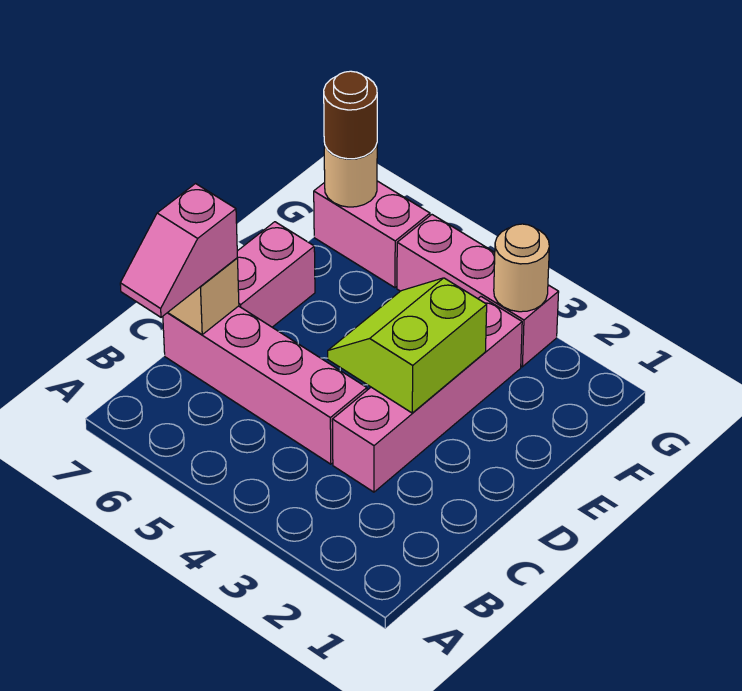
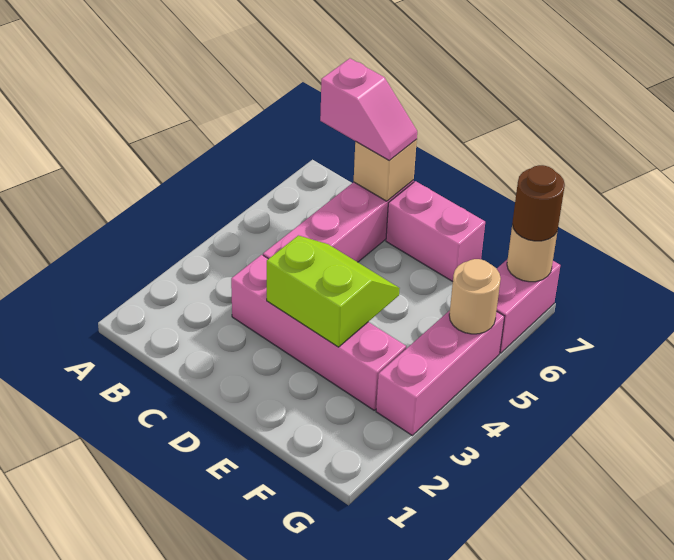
pink slope B7:C7 level 3 top C -> pink slope B7:C7 level 3 top B
tan round brick G3 level 2 -> tan round brick G5 level 2

